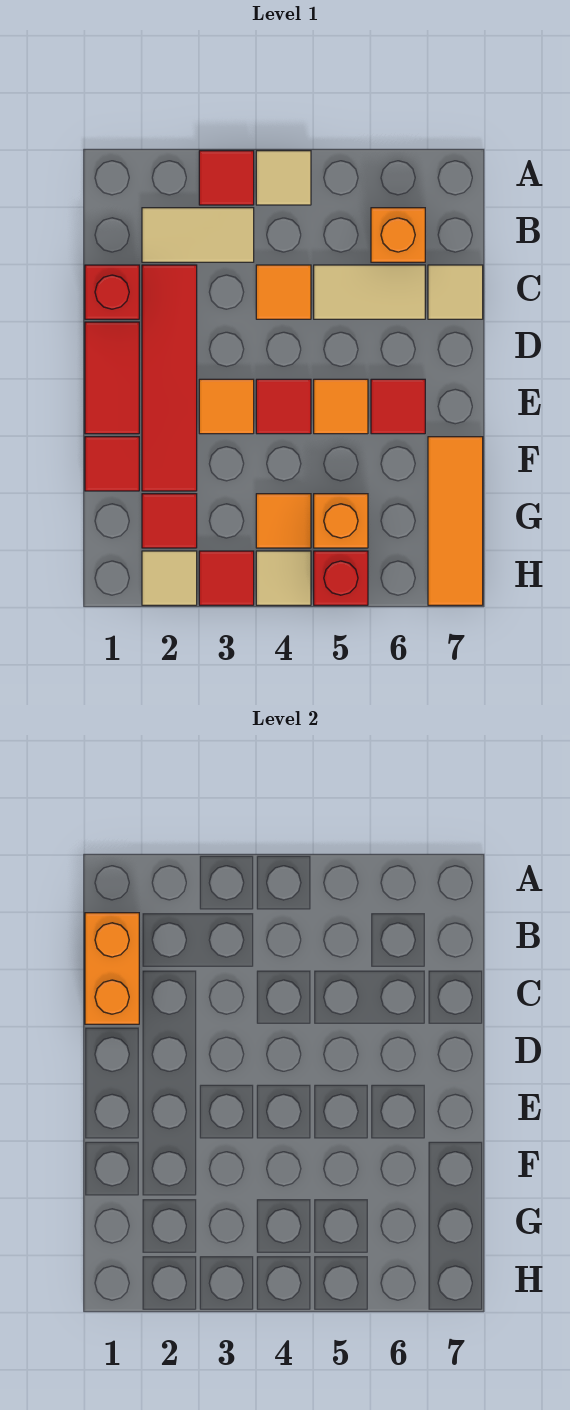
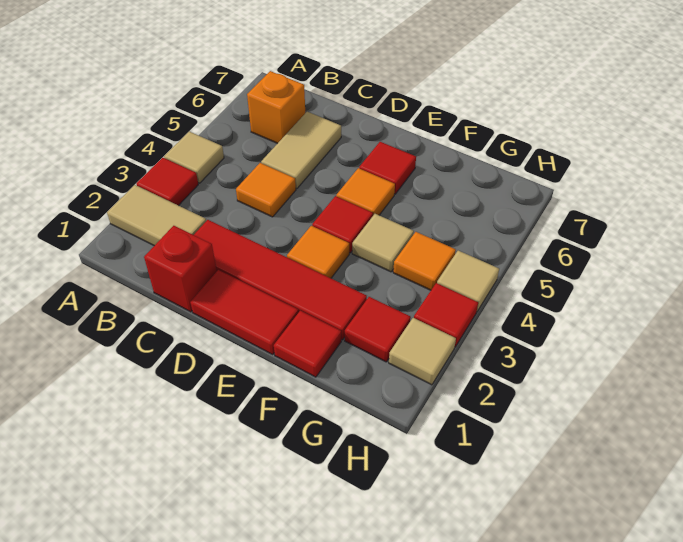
orange brick B1:C1 level 2 -> none
tan tile B2:B3 level 1 -> tan tile A2:B2 level 1
tan tile C7 level 1 -> tan tile F4 level 1
orange tile F7:H7 level 1 -> none
orange brick G5 level 1 -> none
red brick H5 level 1 -> none

